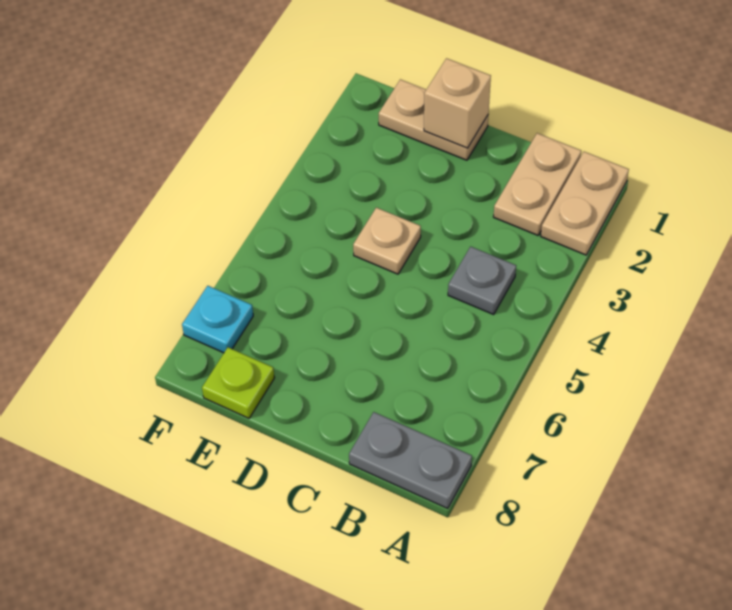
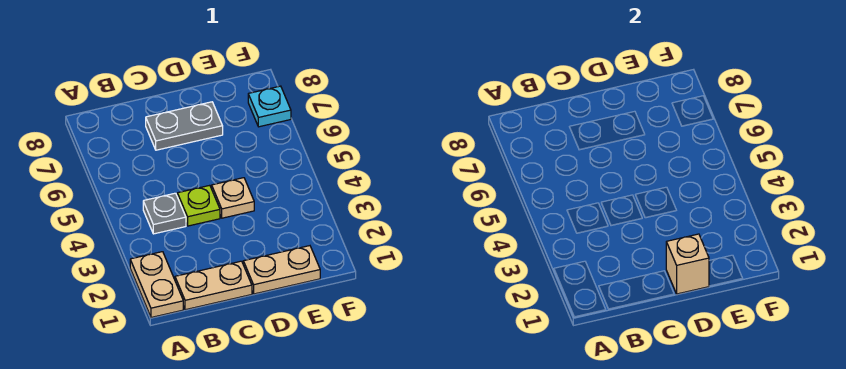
grey plate A8:B8 level 1 -> grey plate C7:D7 level 1
tan plate B1:B2 level 1 -> tan plate B1:C1 level 1
lime plate E8 level 1 -> lime plate C4 level 1

